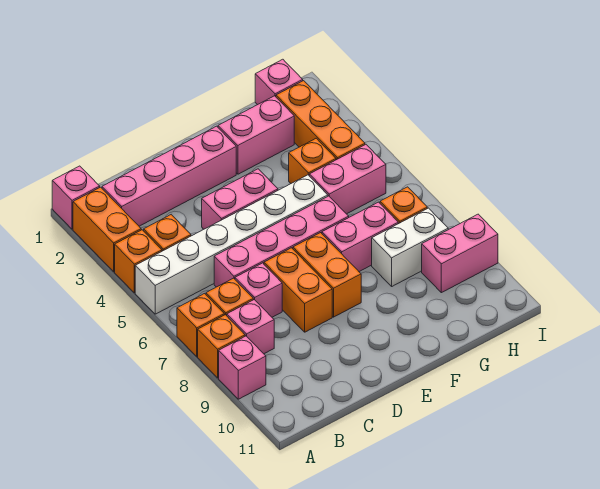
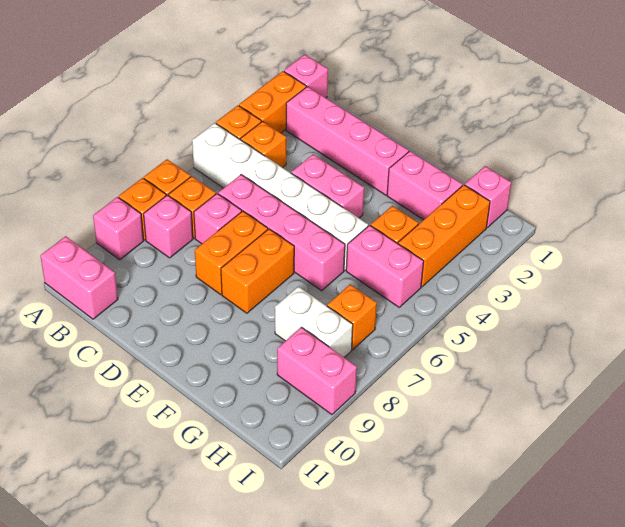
pink brick F7:G7 level 1 -> pink brick A11:B11 level 1

